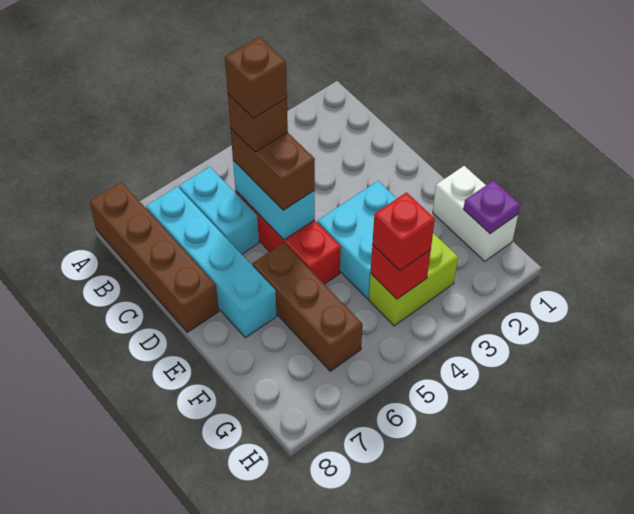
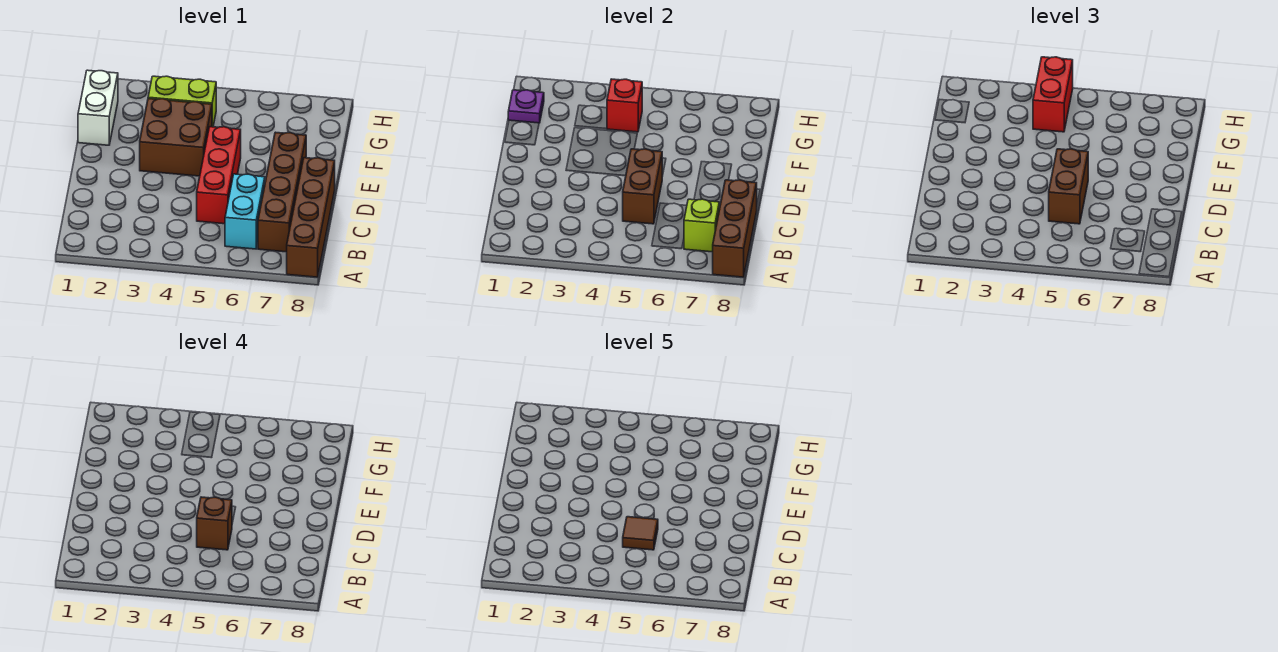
cyan brick B7:E7 level 1 -> brown brick B7:E7 level 1
none -> lime brick B7 level 2
cyan brick C5:D5 level 2 -> brown brick C5:D5 level 2
brown brick C5 level 5 -> brown tile C5 level 5
cyan brick E3:F4 level 1 -> brown brick E3:F4 level 1
brown brick E6:G6 level 1 -> brown brick A8:C8 level 2
red brick G4 level 3 -> red brick G4:H4 level 3

